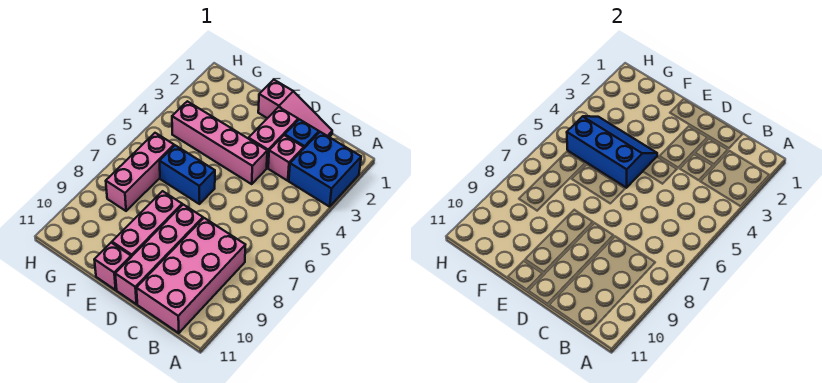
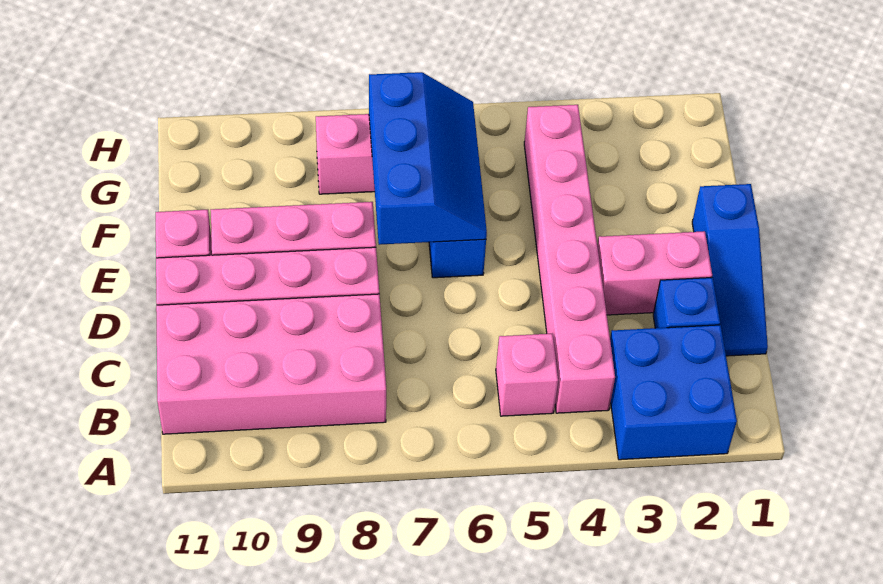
pink slope C1:E1 level 1 top E -> blue slope C1:E1 level 1 top E
pink brick C3 level 1 -> pink brick B5 level 1
pink brick D4:G4 level 1 -> pink brick B4:G4 level 1
blue slope E4:G5 level 2 top 5 -> blue slope E6:G7 level 2 top 7

